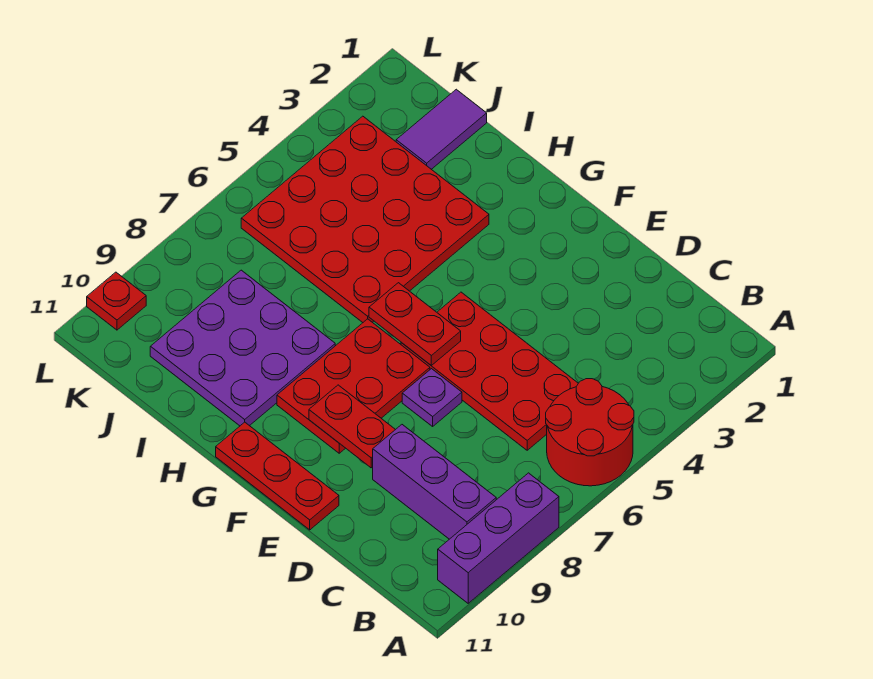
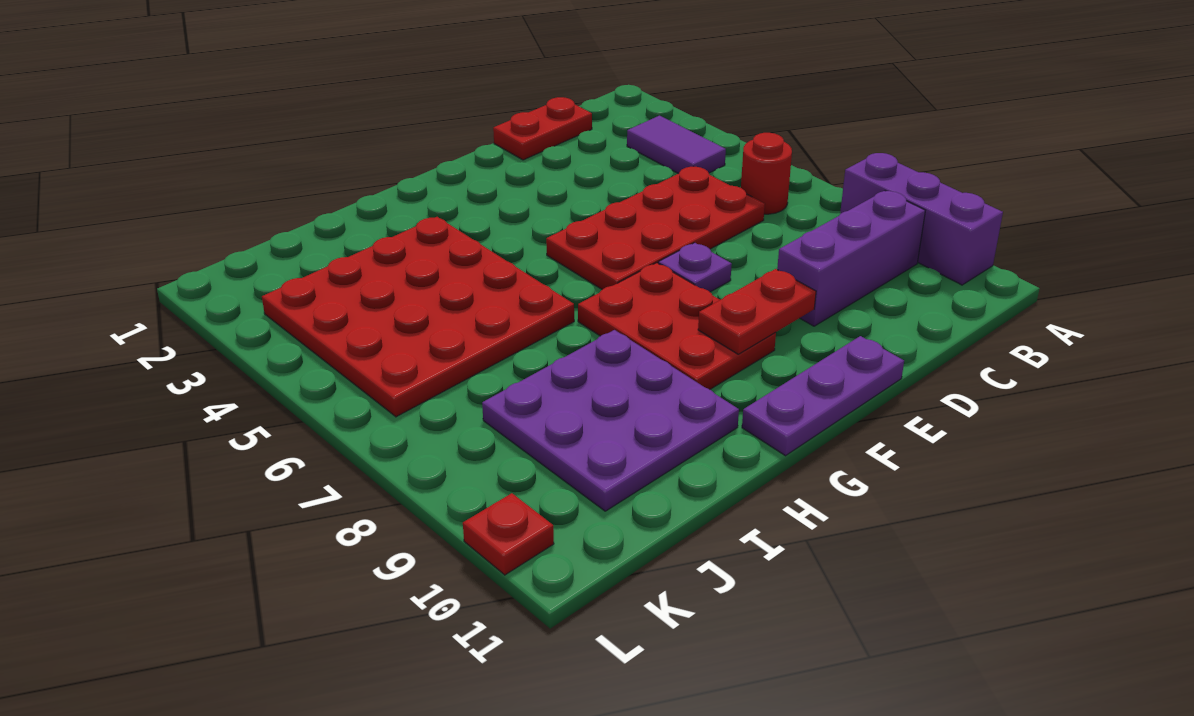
red round brick A5:B6 level 1 -> red round brick B6 level 1
red plate E11:G11 level 1 -> purple plate E11:G11 level 1
red plate F6:G6 level 2 -> red plate C1:D1 level 1
purple tile J1:J2 level 1 -> purple tile B3:B4 level 1

